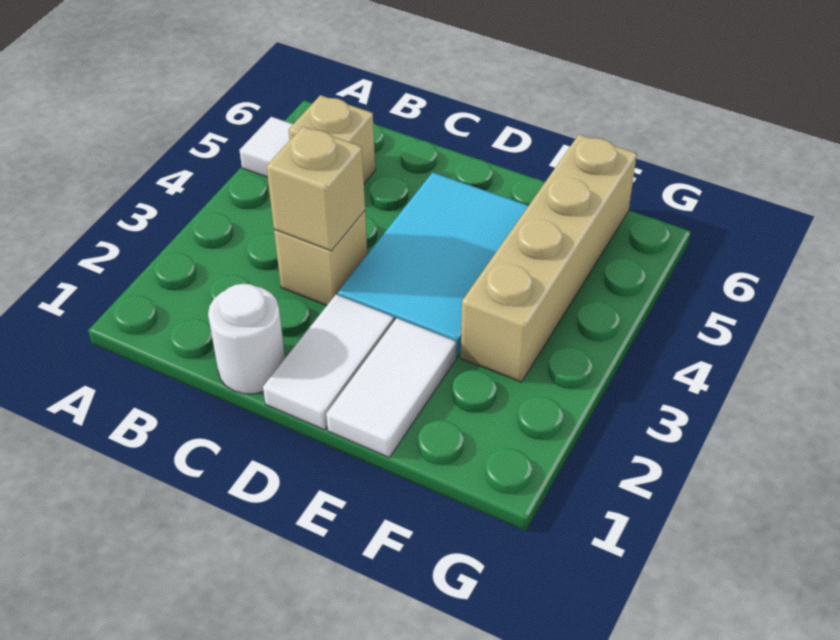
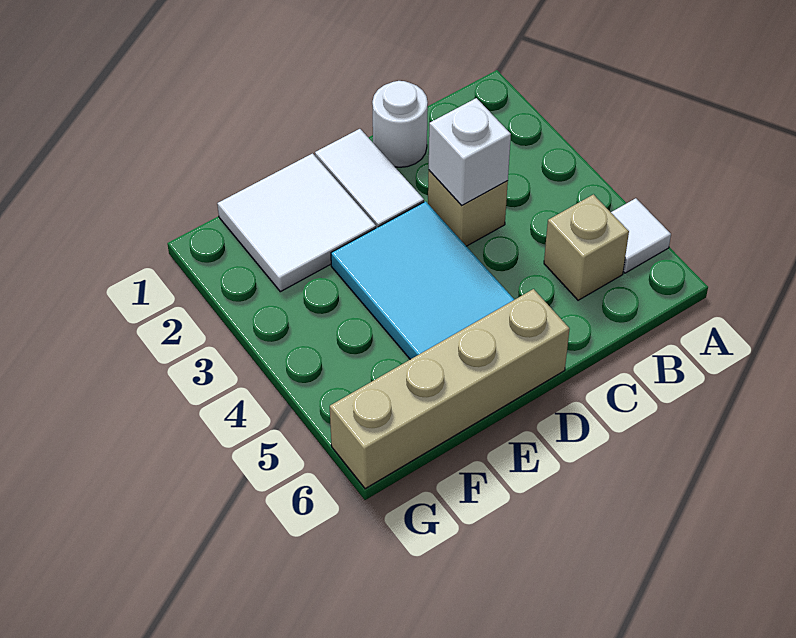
tan brick C3 level 2 -> white brick C3 level 2
white tile E1:E2 level 1 -> white tile E1:F2 level 1
tan brick F3:F6 level 1 -> tan brick D6:G6 level 1

